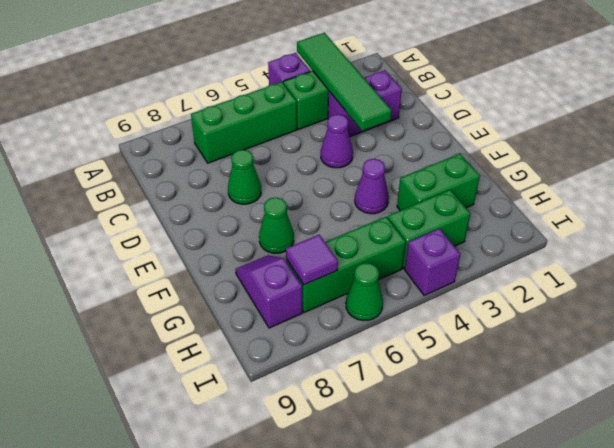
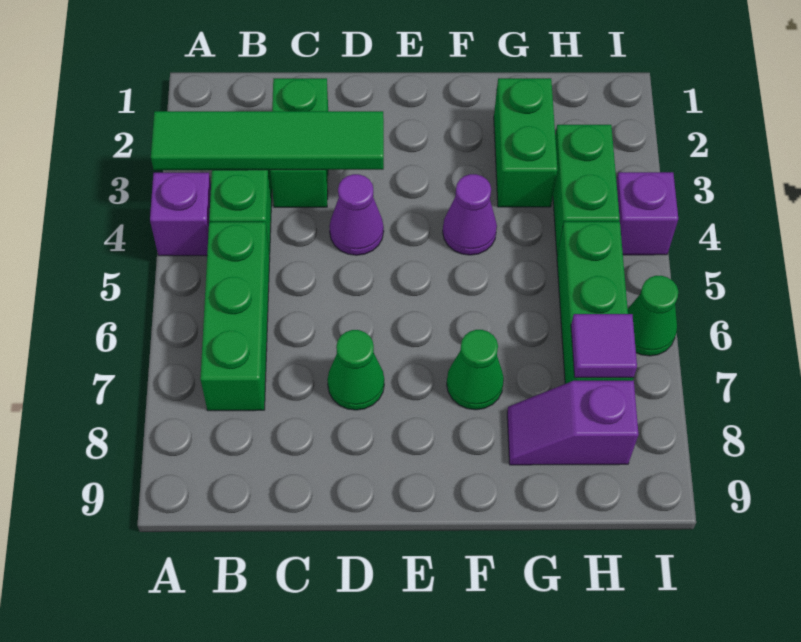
purple brick C2:C3 level 1 -> green brick C2:C3 level 1

